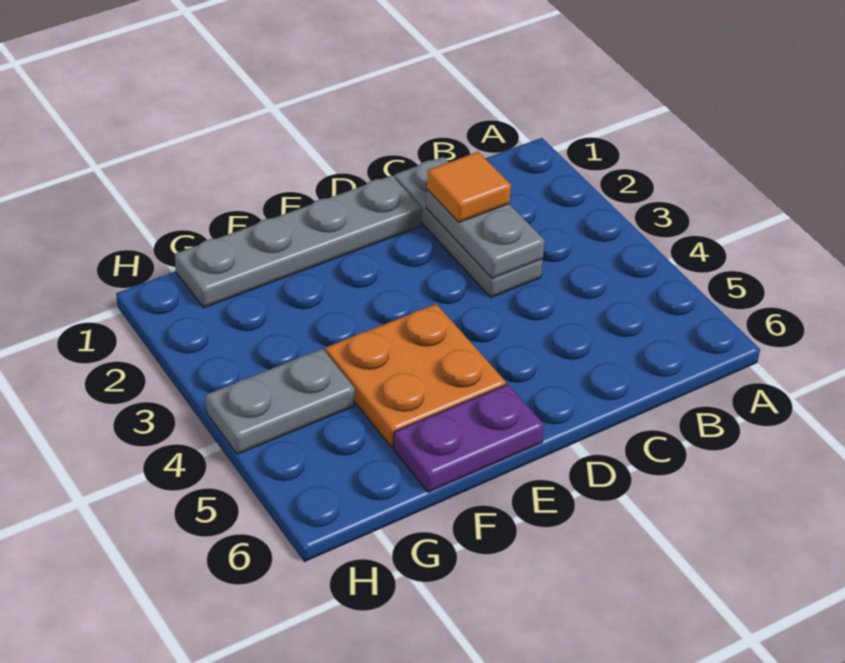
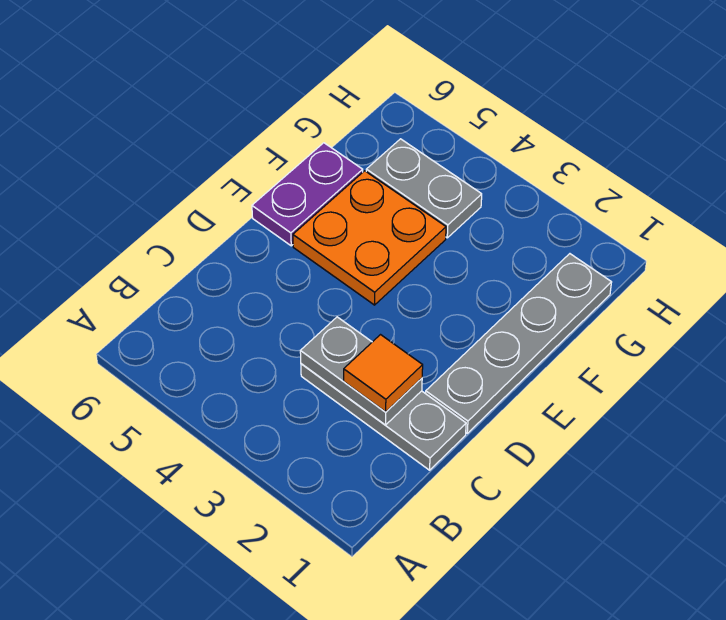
grey plate G4:H4 level 1 -> grey plate G4:G5 level 1

